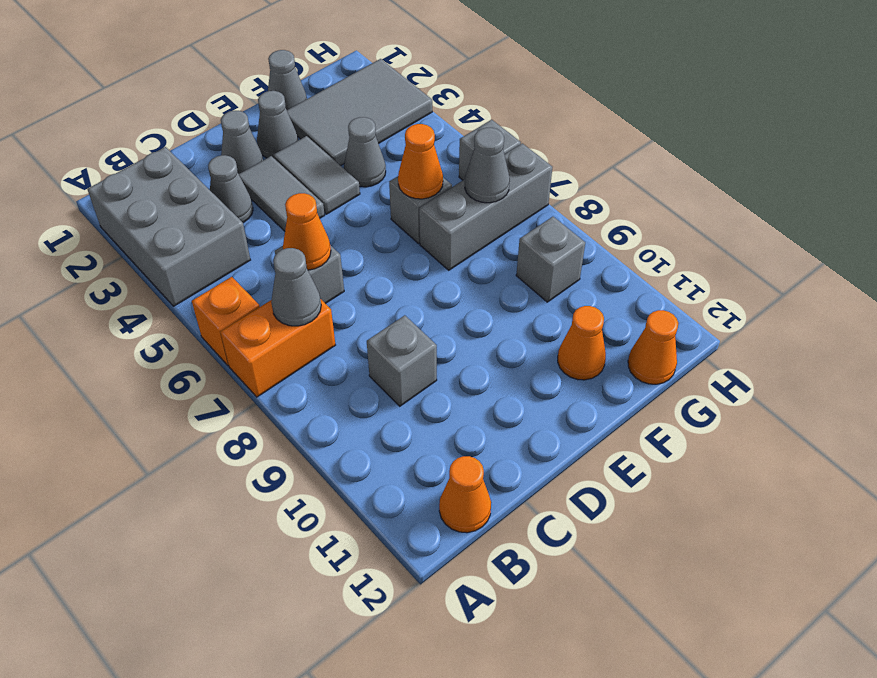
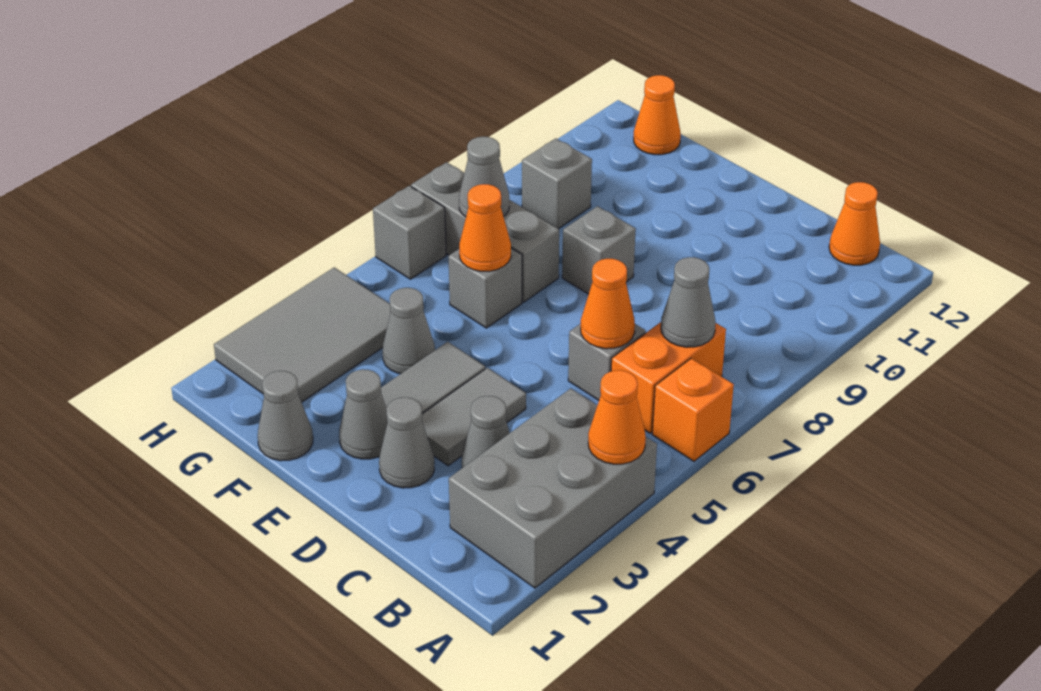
orange brick A7:B7 level 1 -> orange brick B6:B7 level 1
grey brick C9 level 1 -> grey brick E8 level 1
grey tile F2:H3 level 1 -> grey tile G2:H4 level 1
orange cone F11 level 1 -> orange cone A4 level 2

